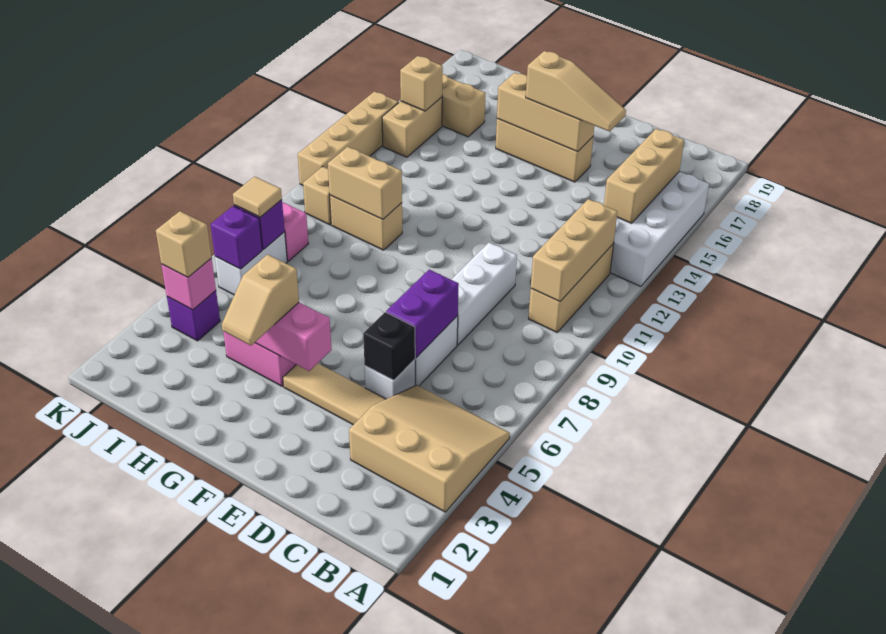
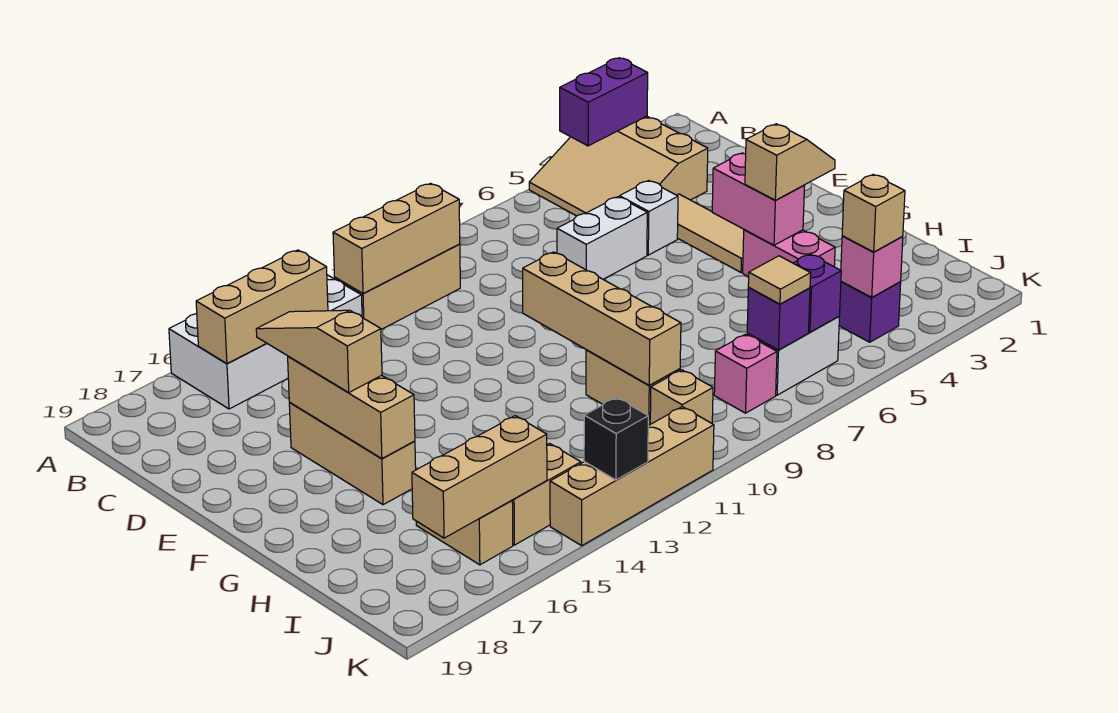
black brick D5 level 2 -> black brick K13 level 2
purple brick D6:D7 level 2 -> purple brick A3:A4 level 2
white brick D8:D10 level 1 -> none
tan brick H10:I10 level 2 -> tan brick F10:I10 level 2
tan brick J15 level 2 -> tan brick J15:J17 level 2

